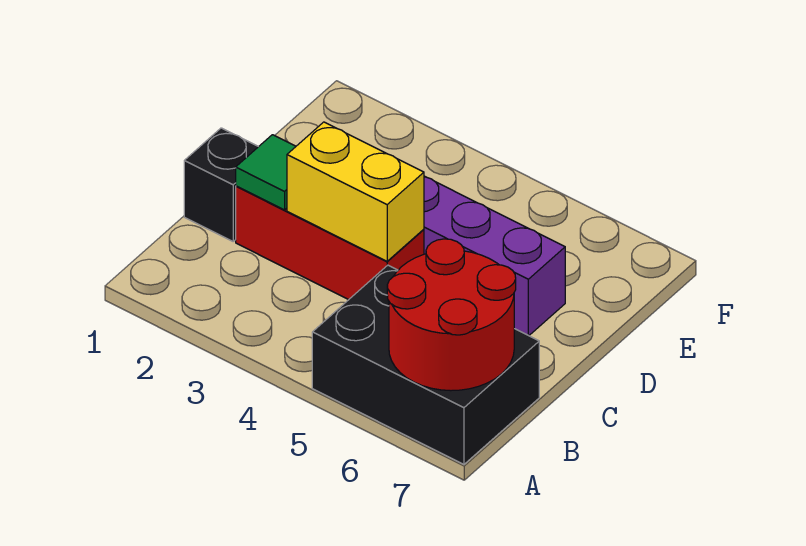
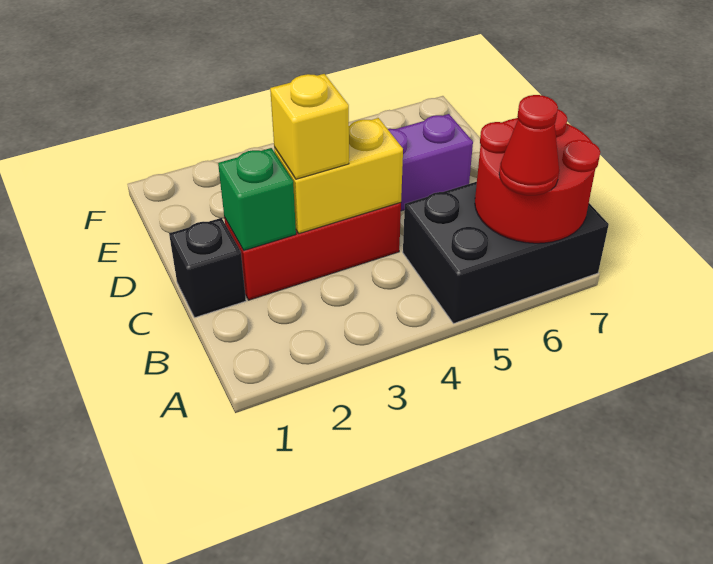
none -> red cone A6 level 3
green tile C2 level 2 -> green brick C2 level 2
none -> yellow brick C3 level 3

